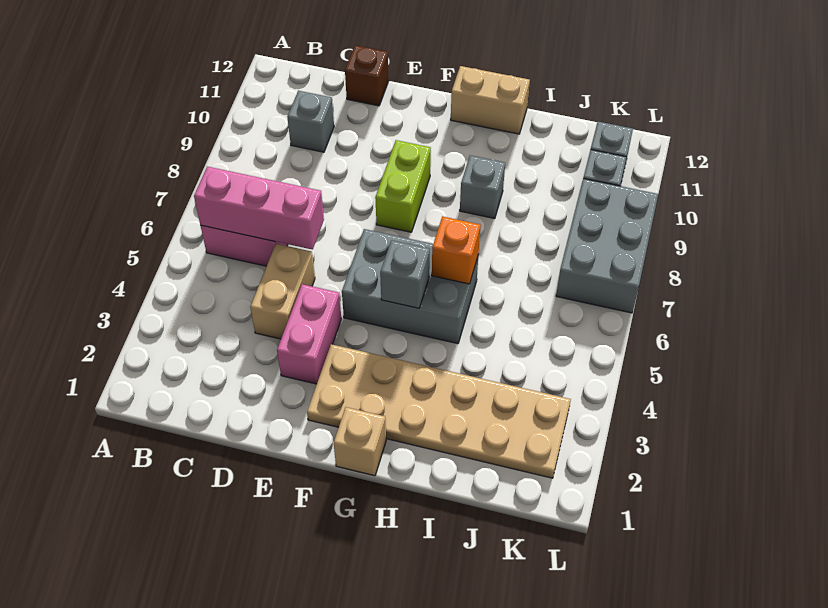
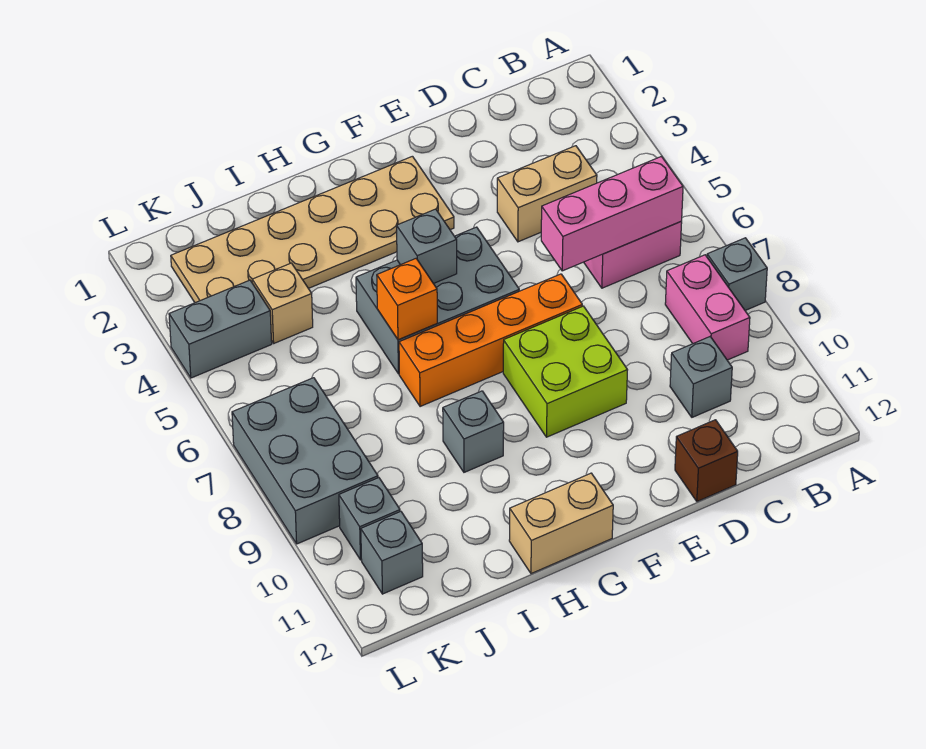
none -> grey brick A8 level 1
tan brick D4:D5 level 1 -> tan brick C4:D4 level 1
pink brick E3:E4 level 1 -> pink brick B8:B9 level 1
none -> orange brick E7:H7 level 1
lime brick F8:F9 level 1 -> lime brick E8:F9 level 1
tan brick G1 level 1 -> tan brick J4 level 1
none -> grey brick K4:L4 level 1

